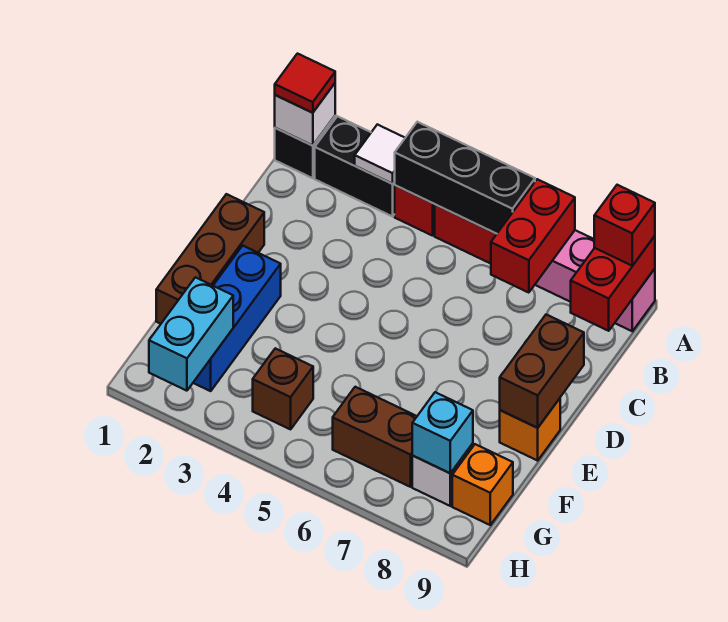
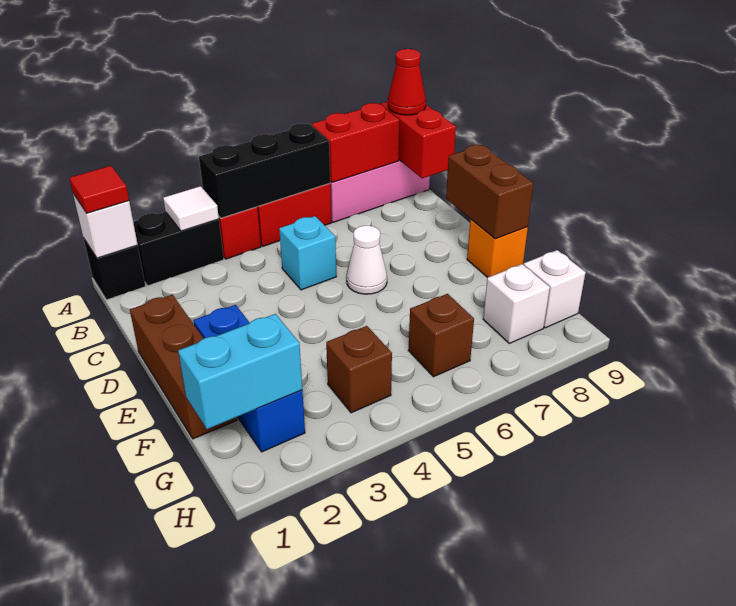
red brick A7:B7 level 2 -> red brick A7:A8 level 2
red brick A9 level 3 -> red cone A9 level 3
none -> white cone D6 level 1
cyan brick G2:H2 level 2 -> cyan brick G1:G2 level 2
brown brick G6:G7 level 1 -> brown brick G6 level 1
cyan brick G8 level 2 -> cyan brick C5 level 1
orange brick G9 level 1 -> white brick G9 level 1

